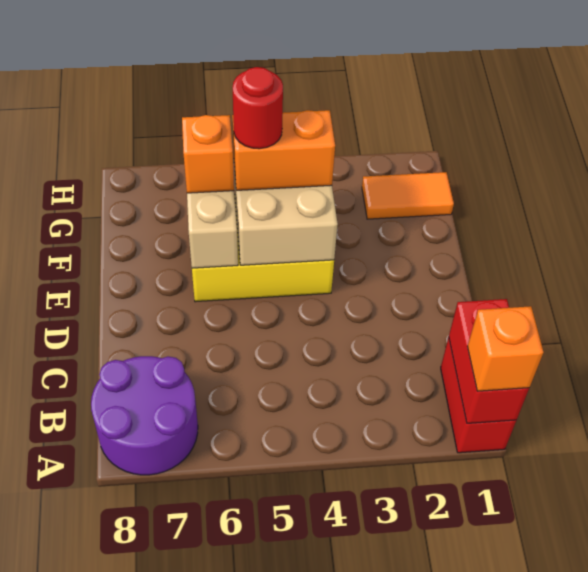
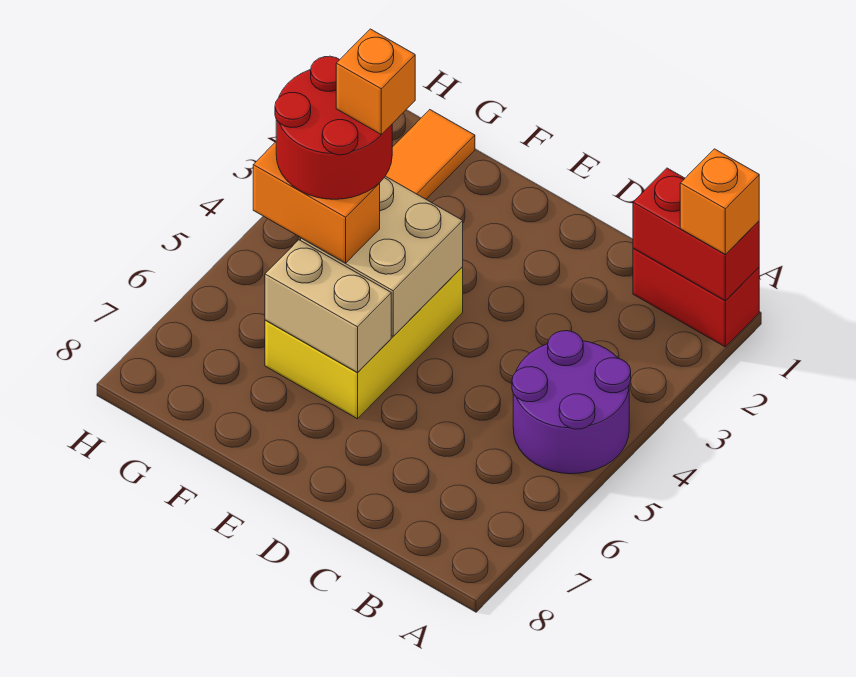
purple round brick A7:B8 level 1 -> purple round brick A4:B5 level 1
orange brick F4:F5 level 3 -> orange brick F5:G5 level 3
red round brick F5 level 4 -> red round brick F4:G5 level 4
orange brick F6 level 3 -> orange brick F4 level 5

